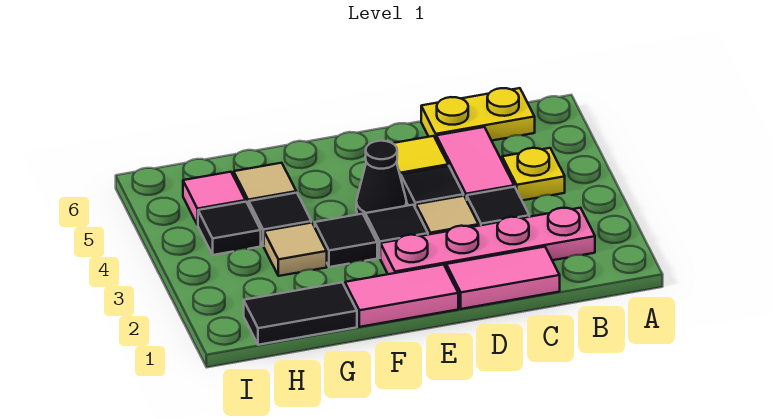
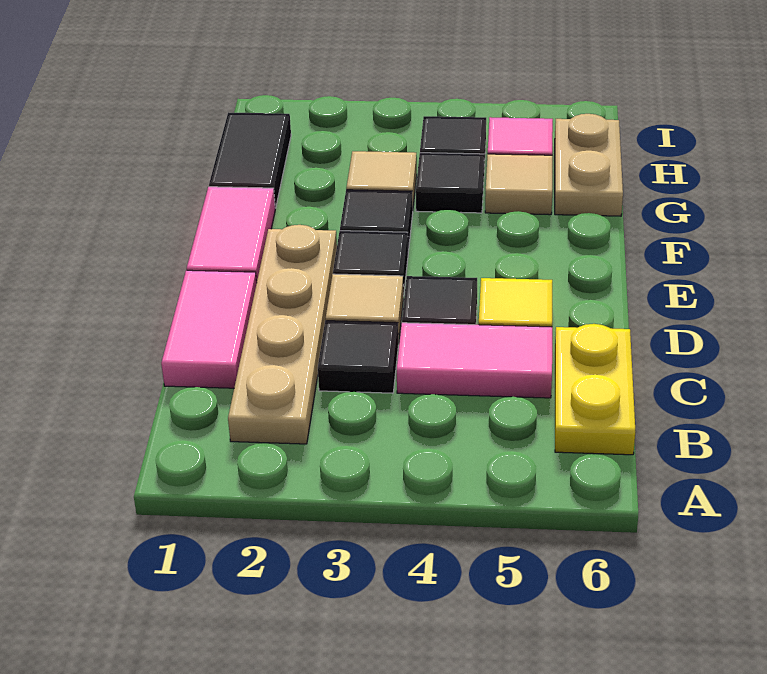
pink plate B2:E2 level 1 -> tan plate B2:E2 level 1
yellow plate B4 level 1 -> none
black cone E4 level 1 -> none
none -> tan plate G6:H6 level 1

